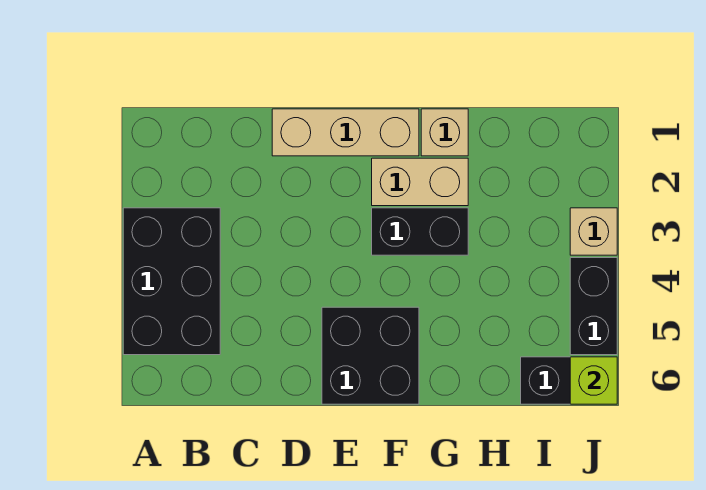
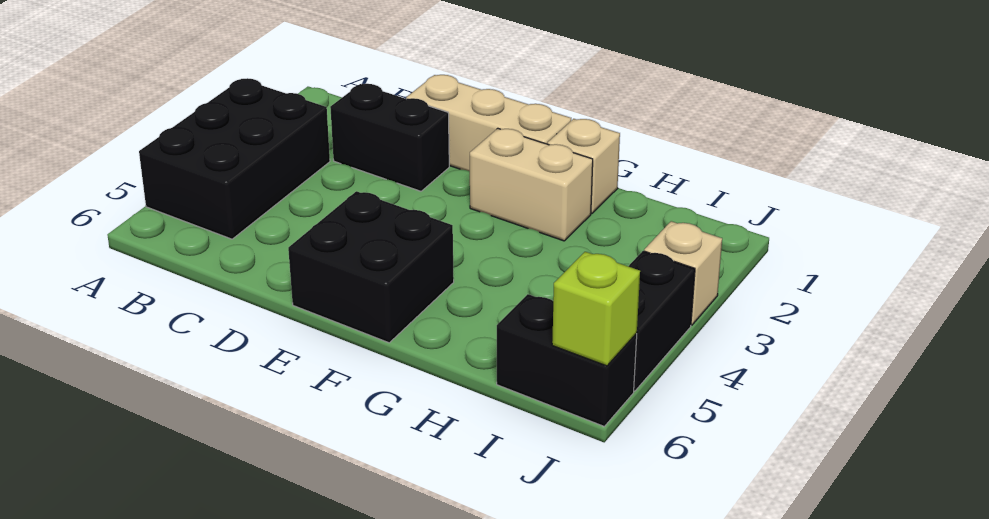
black brick F3:G3 level 1 -> black brick C2:D2 level 1

